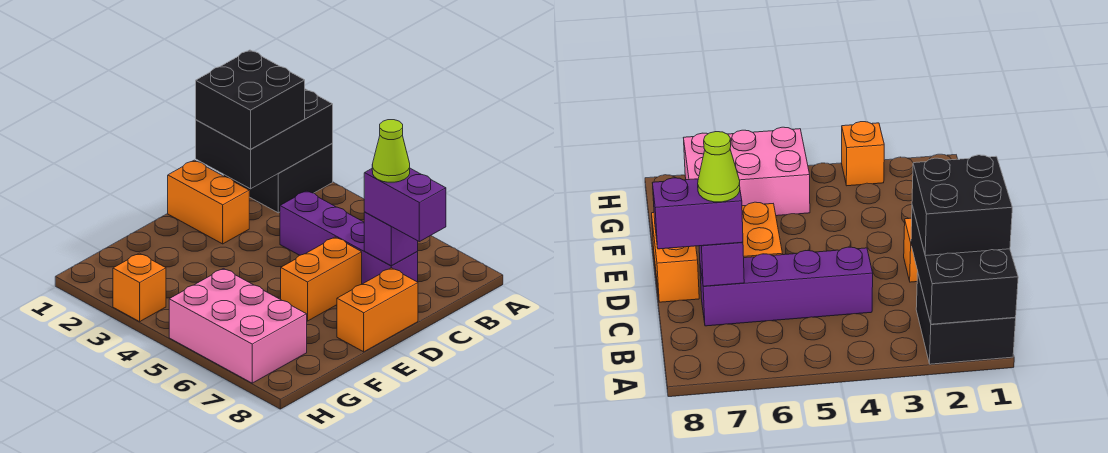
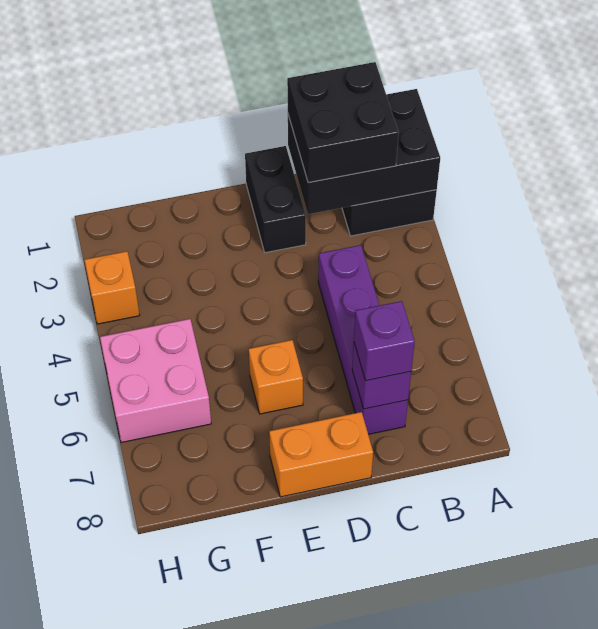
purple brick C7:C8 level 3 -> purple brick C7 level 3
lime cone C7 level 4 -> none
orange brick D1:D2 level 1 -> black brick D1:D2 level 1
orange brick D6:E6 level 1 -> orange brick E6 level 1
pink brick G5:H7 level 1 -> pink brick G5:H6 level 1

